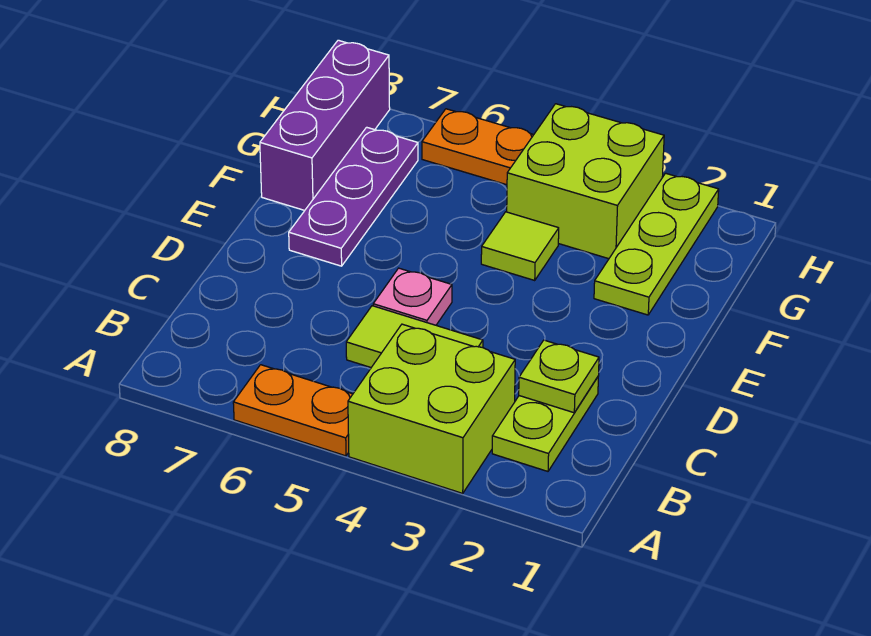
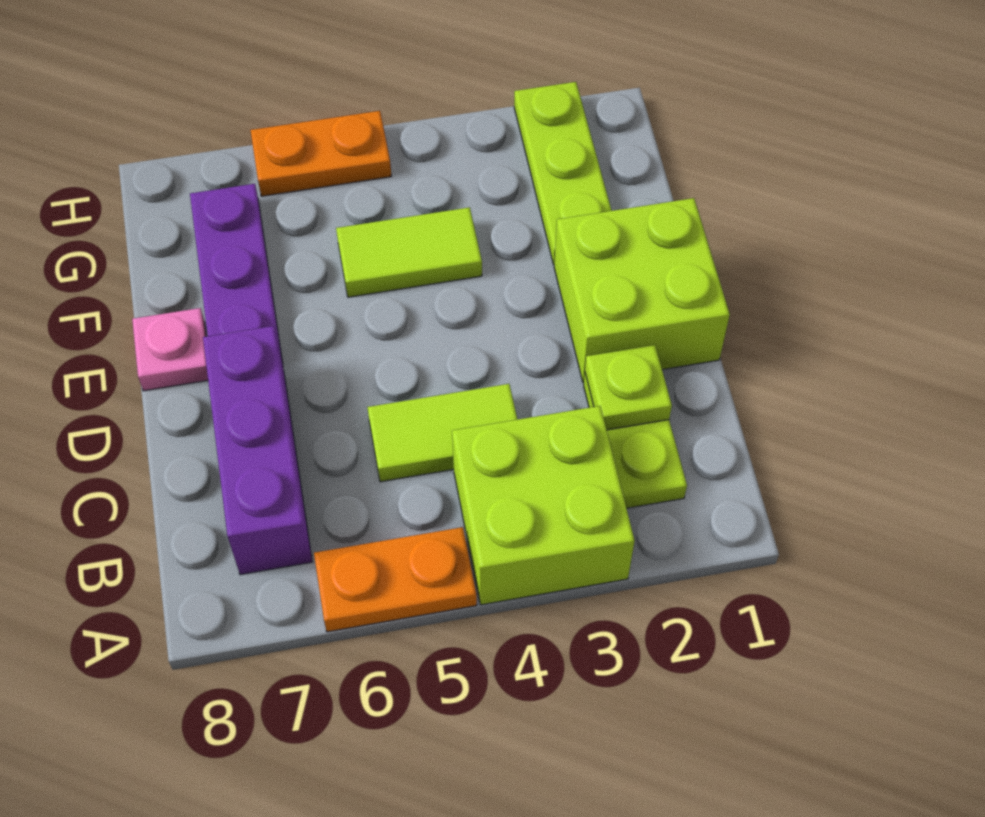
pink plate D5 level 1 -> pink plate E8 level 1
lime tile F4 level 1 -> lime tile F4:F5 level 1
purple brick F8:H8 level 1 -> purple brick B7:D7 level 1
lime brick G3:H4 level 1 -> lime brick D1:E2 level 1

